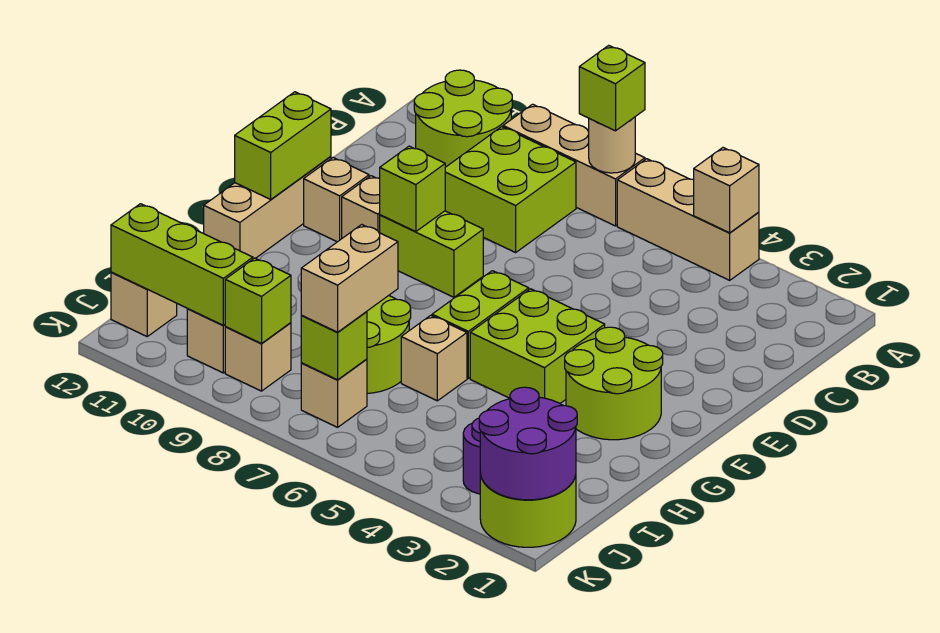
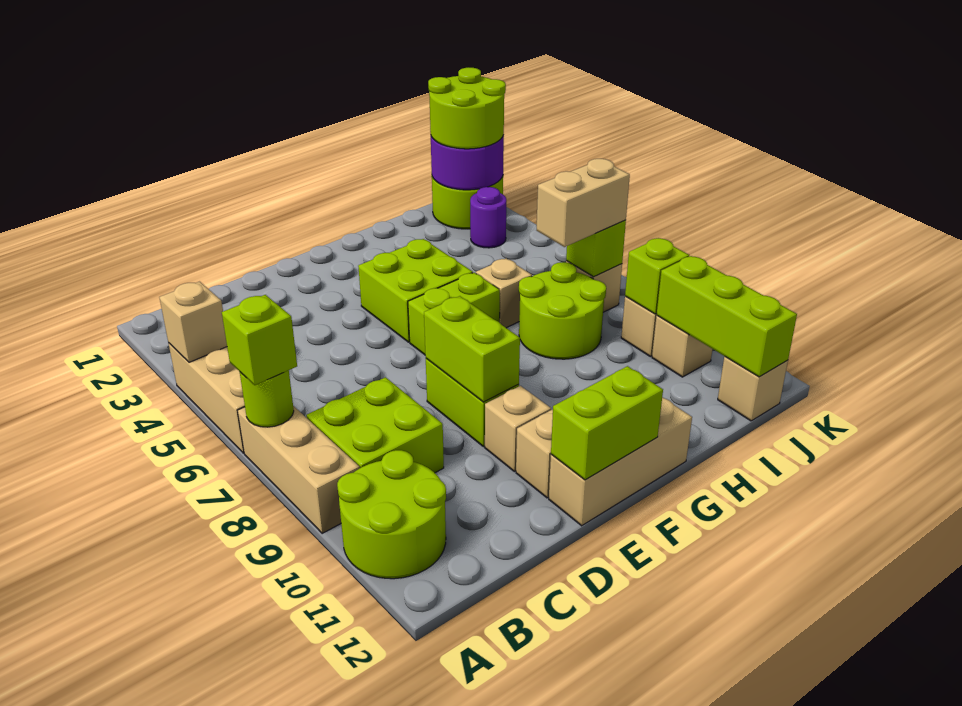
tan round brick A7 level 2 -> lime round brick A7 level 2
lime brick E9 level 2 -> lime brick E8:E9 level 2
lime round brick F2:G3 level 1 -> lime round brick J1:K2 level 3

